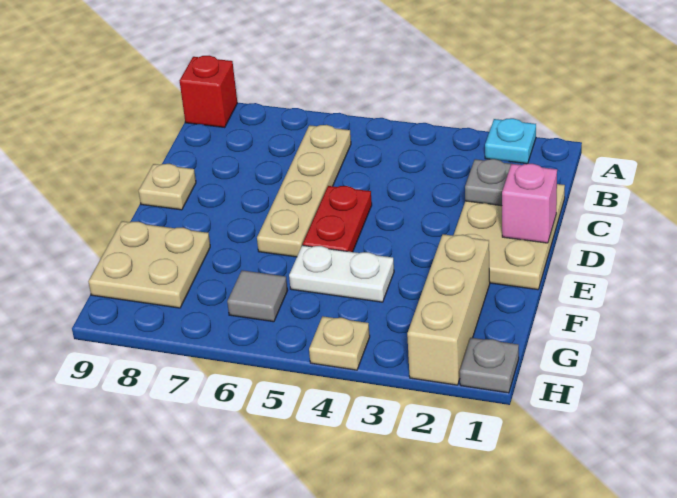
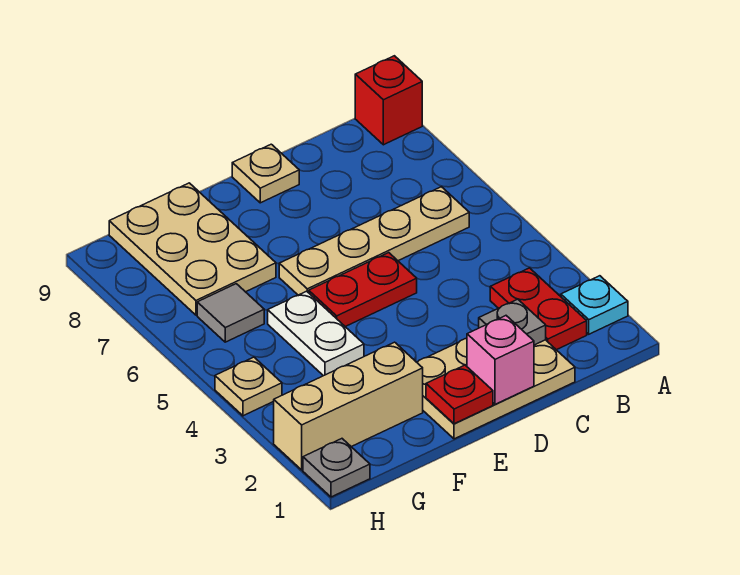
none -> red plate B2:B3 level 1
none -> red plate E1 level 2
tan plate F8:G9 level 1 -> tan plate F7:G9 level 1

